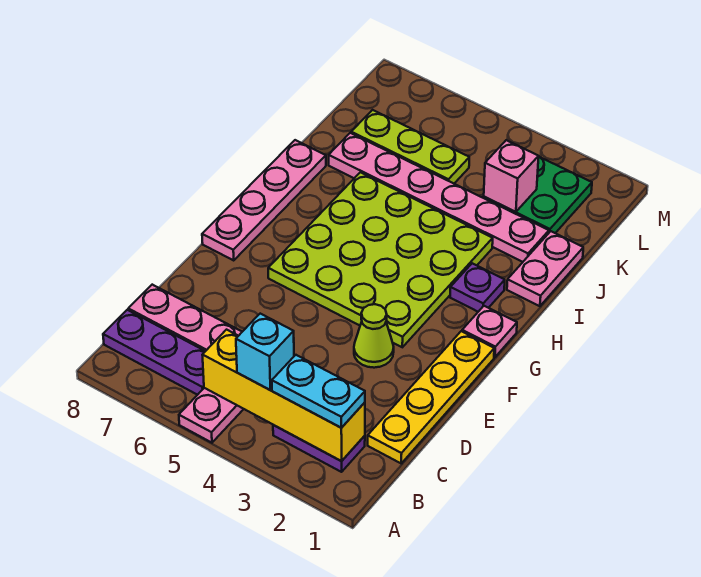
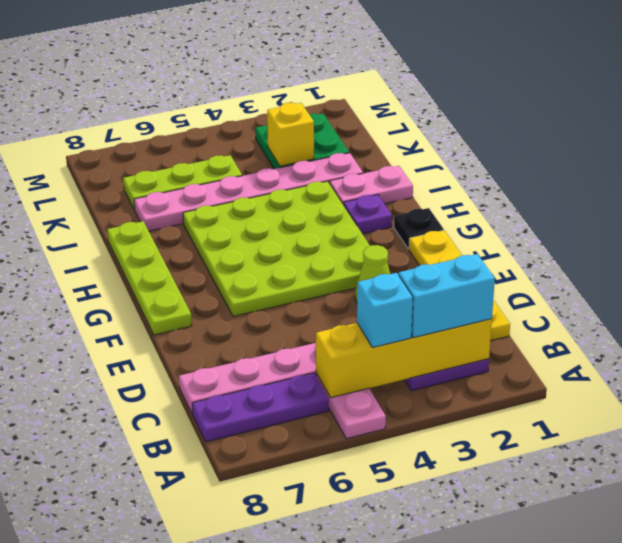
cyan plate B2:B3 level 3 -> cyan brick B2:B3 level 3
pink plate F8:I8 level 1 -> lime plate F8:I8 level 1
pink plate G1 level 1 -> black plate G1 level 1
pink plate I1:J1 level 1 -> pink plate I1:I2 level 1
pink brick K3 level 2 -> yellow brick K3 level 2

